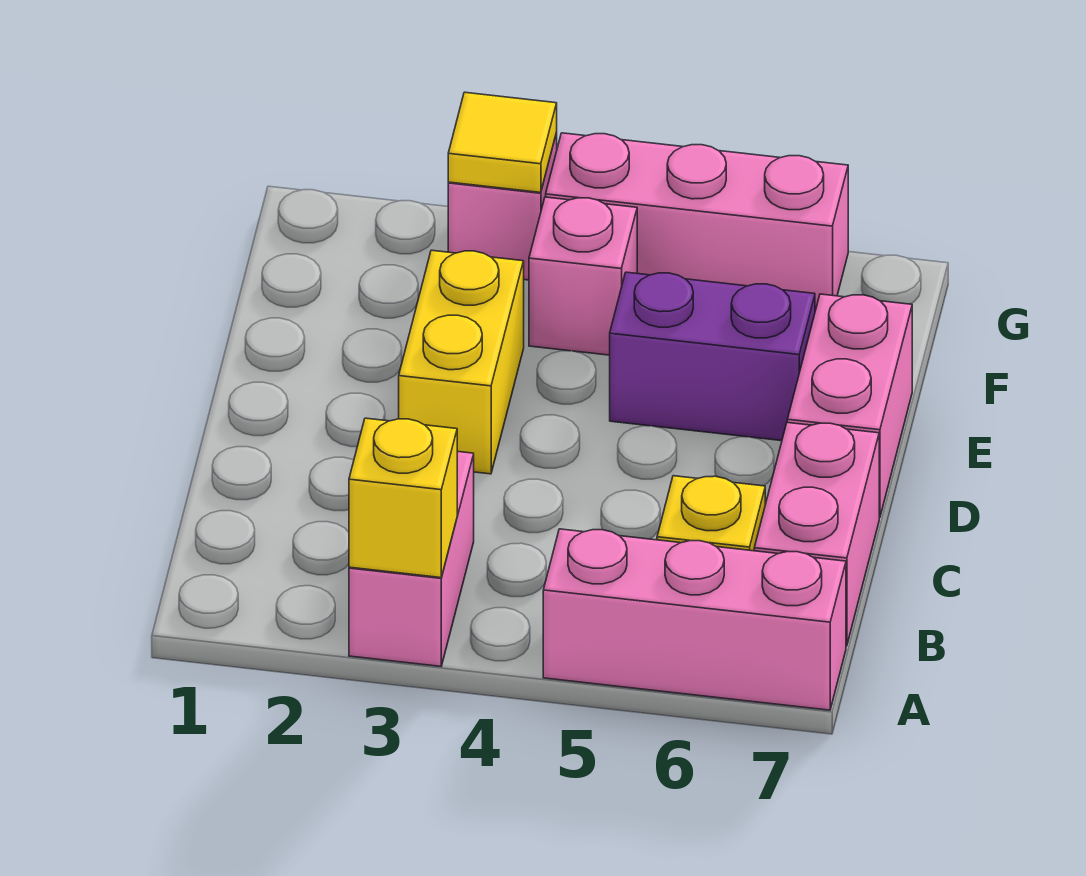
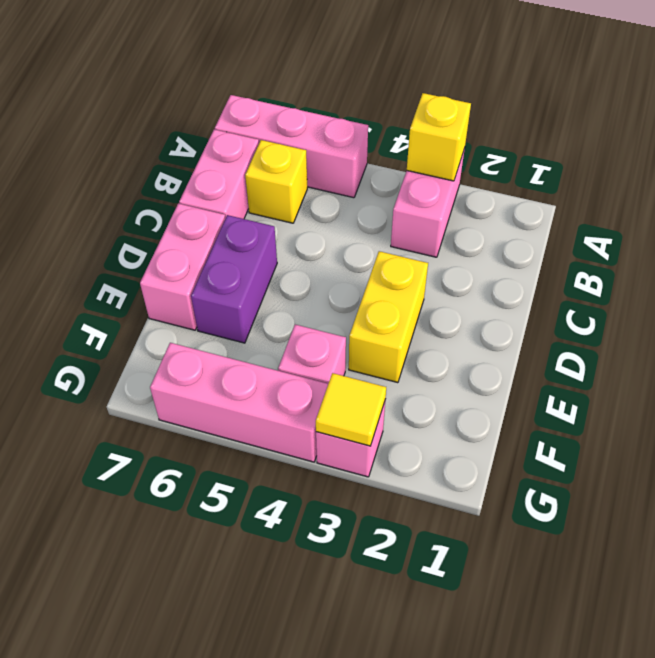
purple brick E5:E6 level 1 -> purple brick D6:E6 level 1

